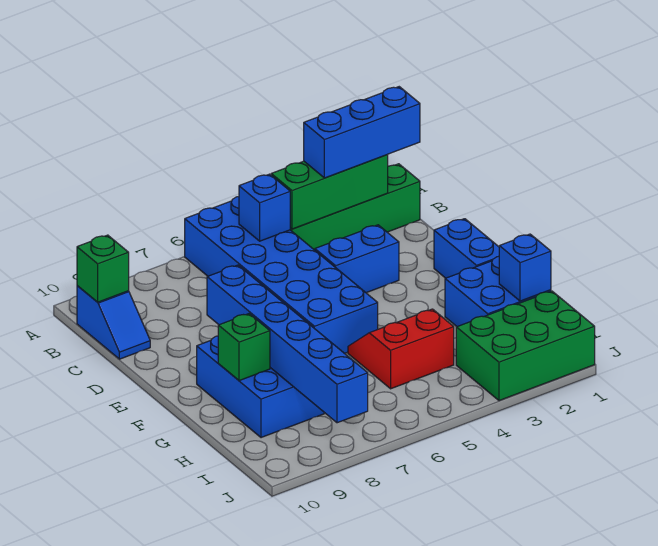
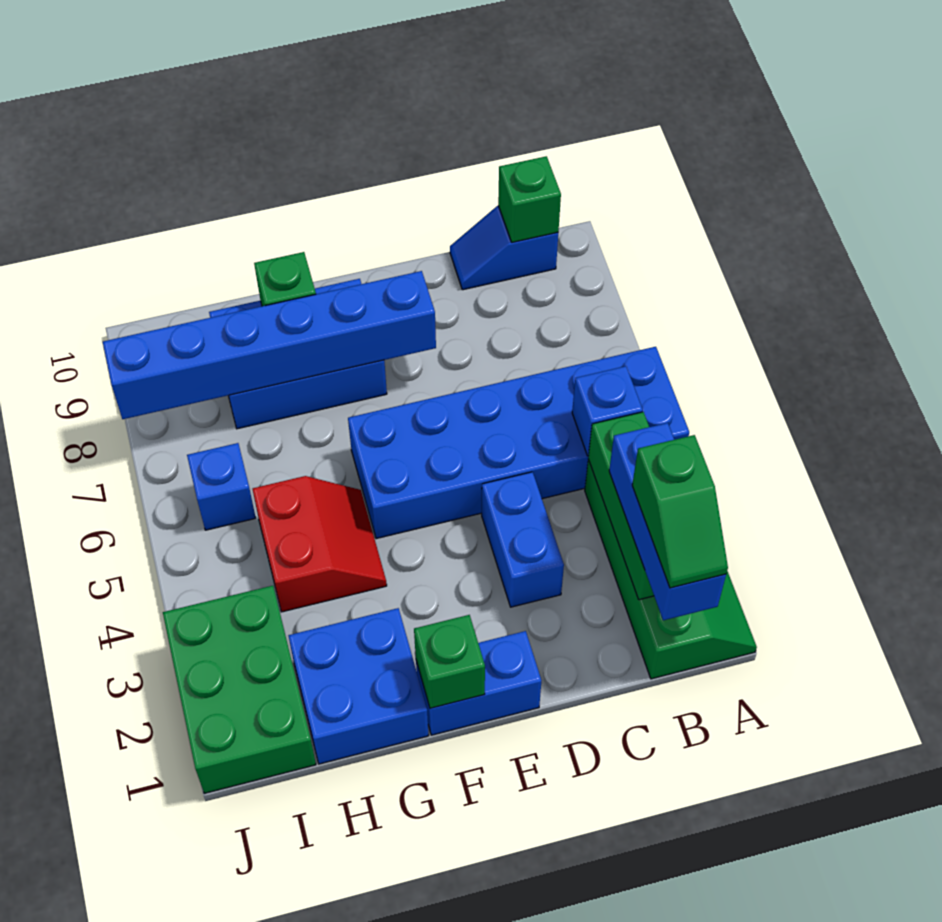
none -> green slope B1:B2 level 4 top 2
none -> green brick F1 level 2
blue brick H1 level 2 -> blue brick I6 level 1

